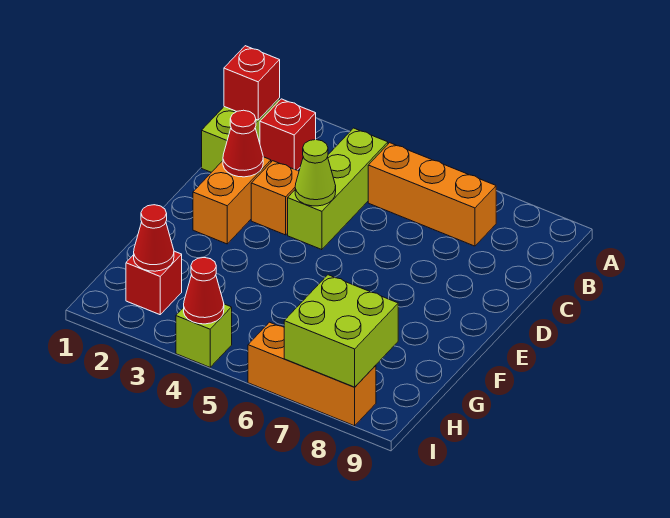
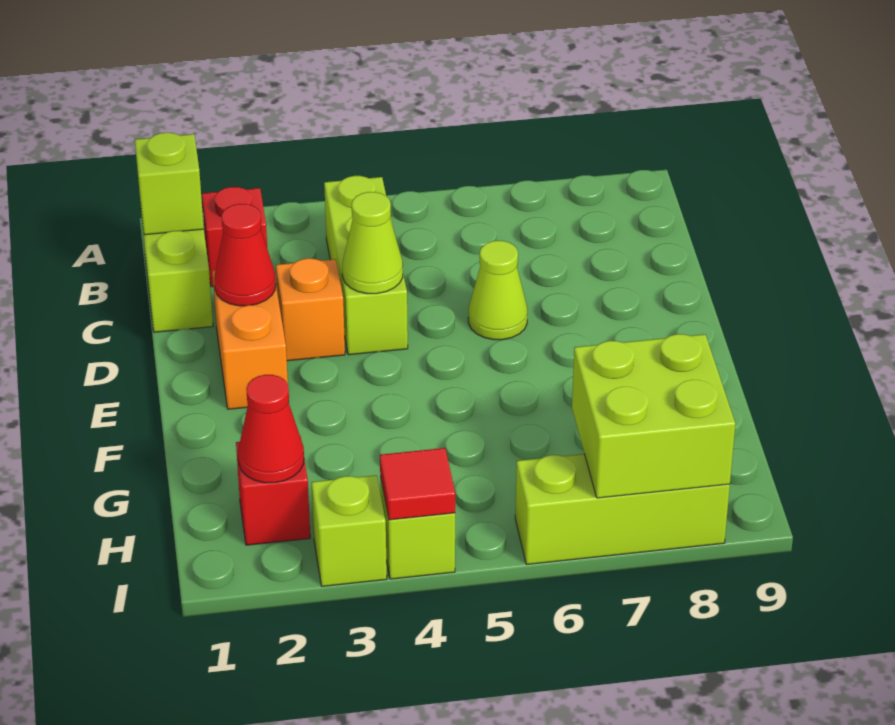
red brick B1 level 2 -> lime brick B1 level 2
orange brick B5:B7 level 1 -> none
none -> lime cone D6 level 1
none -> lime brick I3 level 1
red cone I4 level 2 -> red tile I4 level 2
orange brick I6:I8 level 1 -> lime brick I6:I8 level 1

